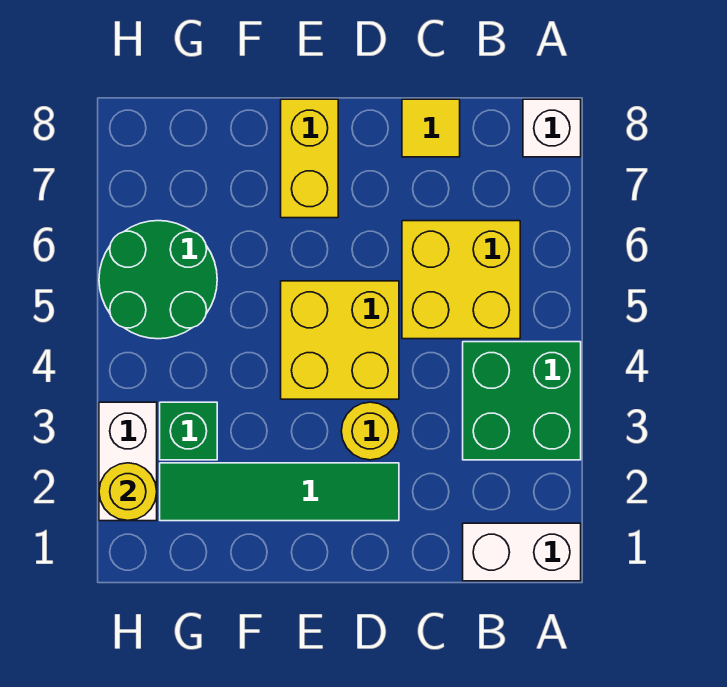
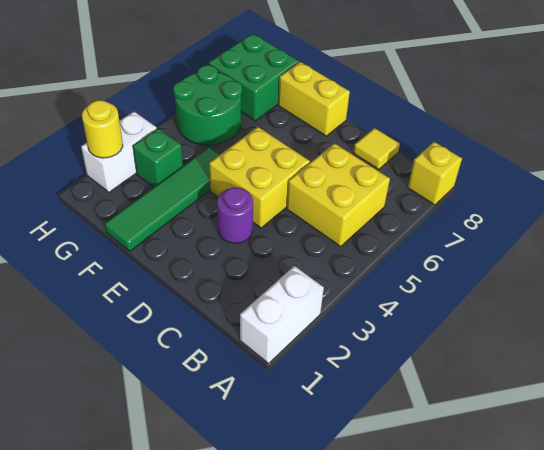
white brick A1:B1 level 1 -> white brick A1:A2 level 1
green brick A3:B4 level 1 -> green brick G7:H8 level 1
white brick A8 level 1 -> yellow brick A8 level 1
green tile D2:G2 level 1 -> green tile F1:F4 level 1
yellow round brick D3 level 1 -> purple round brick D3 level 1
yellow brick E7:E8 level 1 -> yellow brick E8:F8 level 1

